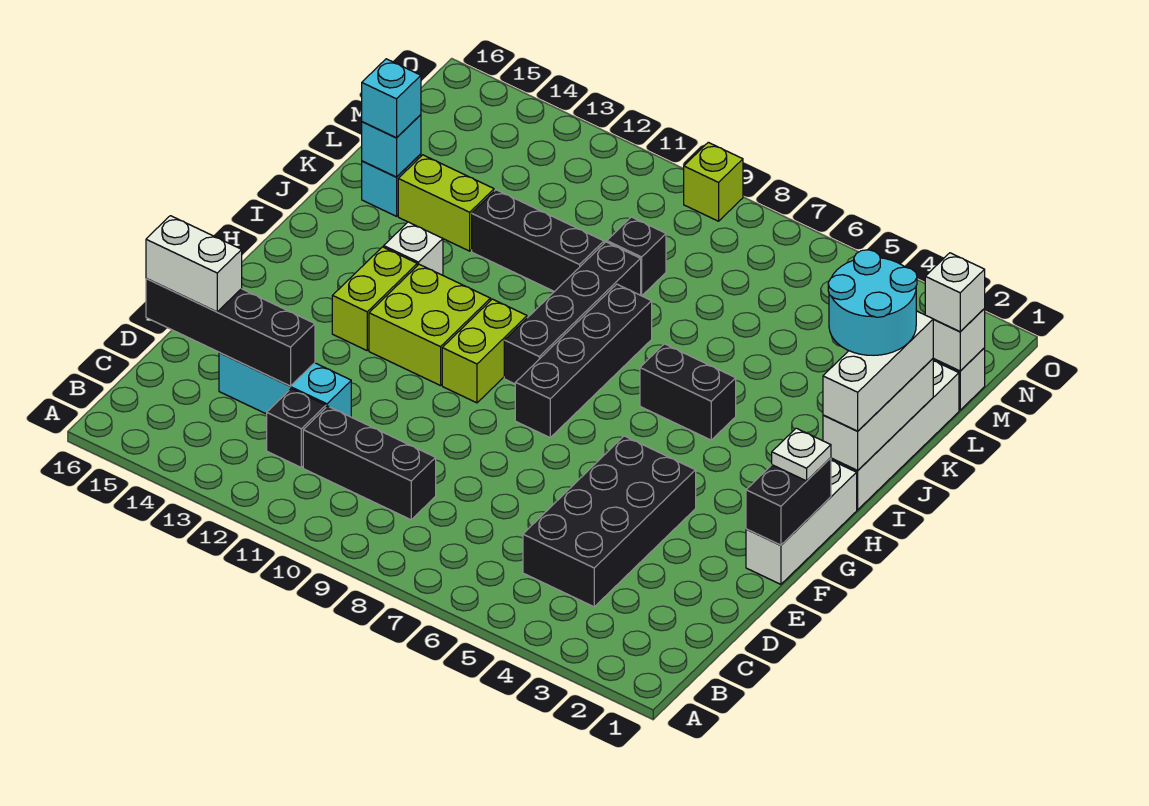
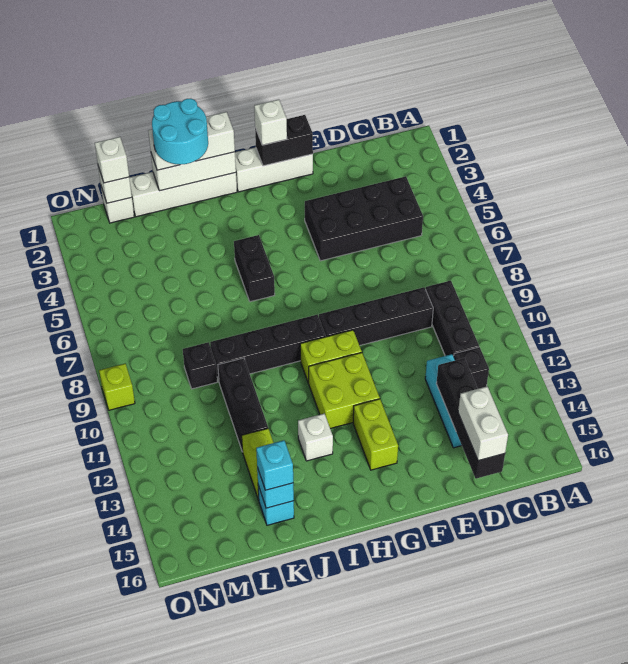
white plate G1 level 3 -> white brick G1 level 3
black brick G8:J8 level 1 -> black brick D9:G9 level 1
lime brick G13:H13 level 1 -> lime brick G13:G14 level 1

